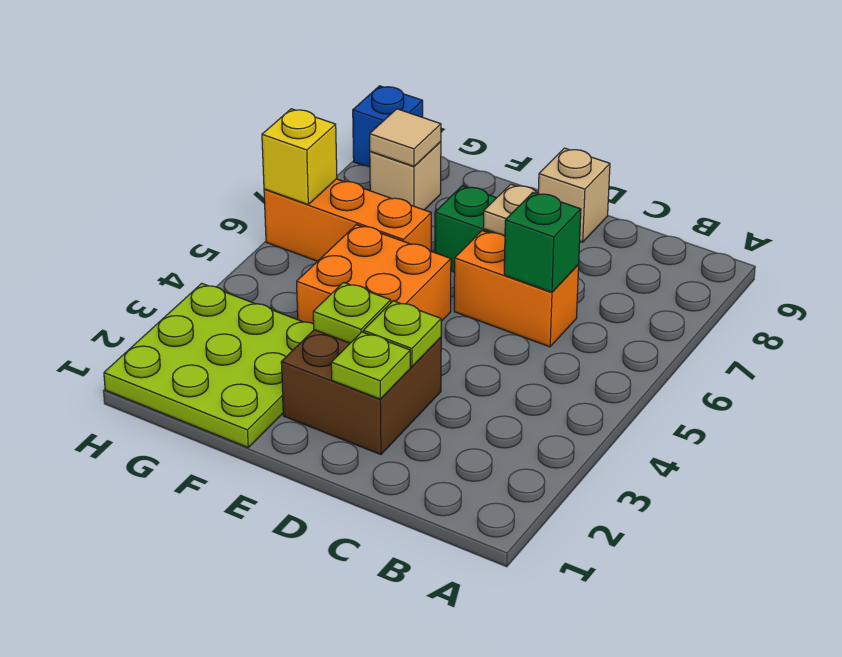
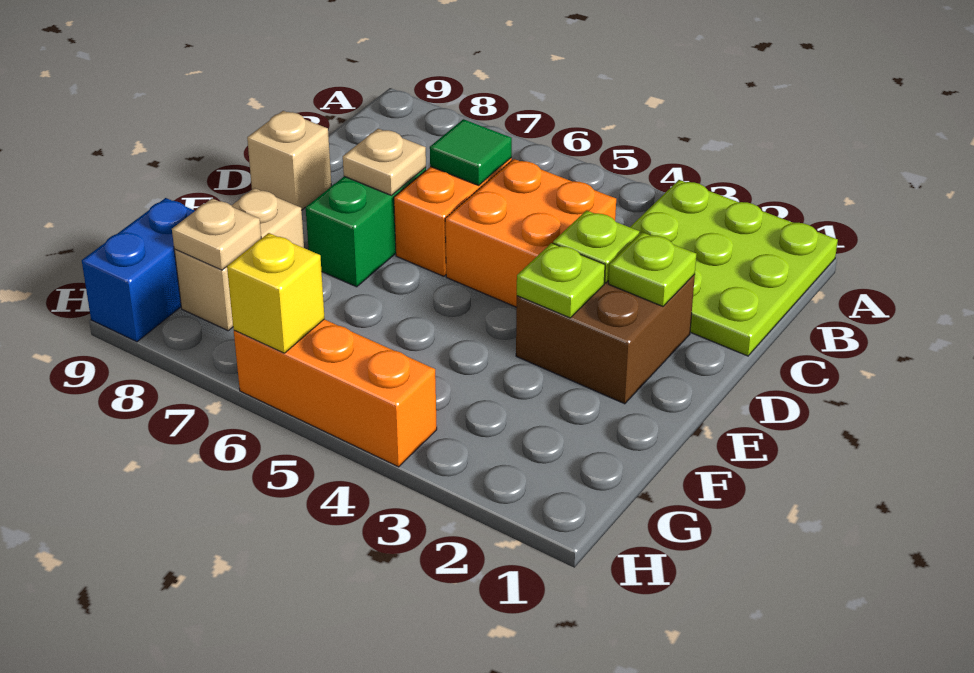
green brick C6 level 2 -> green tile C6 level 2
orange brick E4:F5 level 1 -> orange brick C4:D5 level 1
lime plate F1:H3 level 1 -> lime plate A1:C3 level 1
orange brick F6:H6 level 1 -> orange brick H4:H6 level 1
tan brick G8 level 1 -> tan brick F8:G8 level 1
tan tile G8 level 2 -> tan plate G8 level 2
blue brick H9 level 1 -> blue brick G9:H9 level 1

